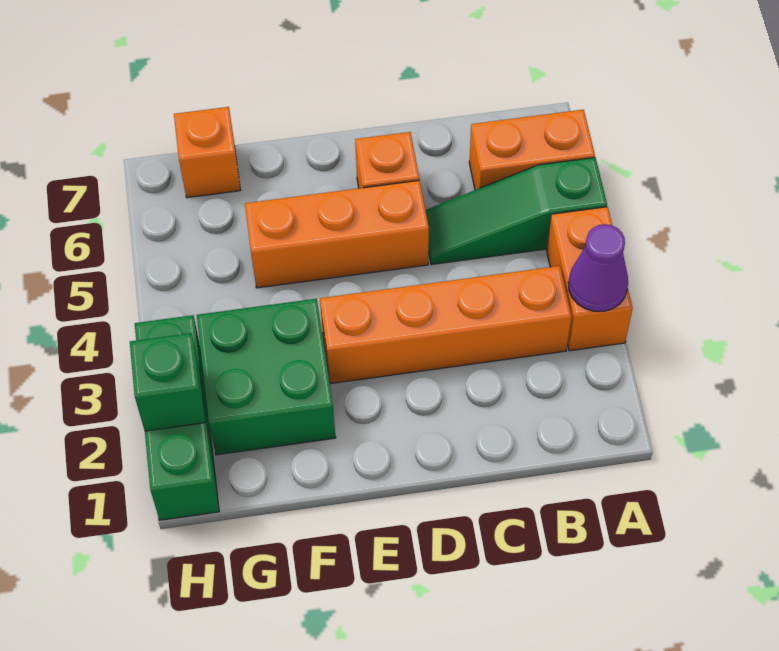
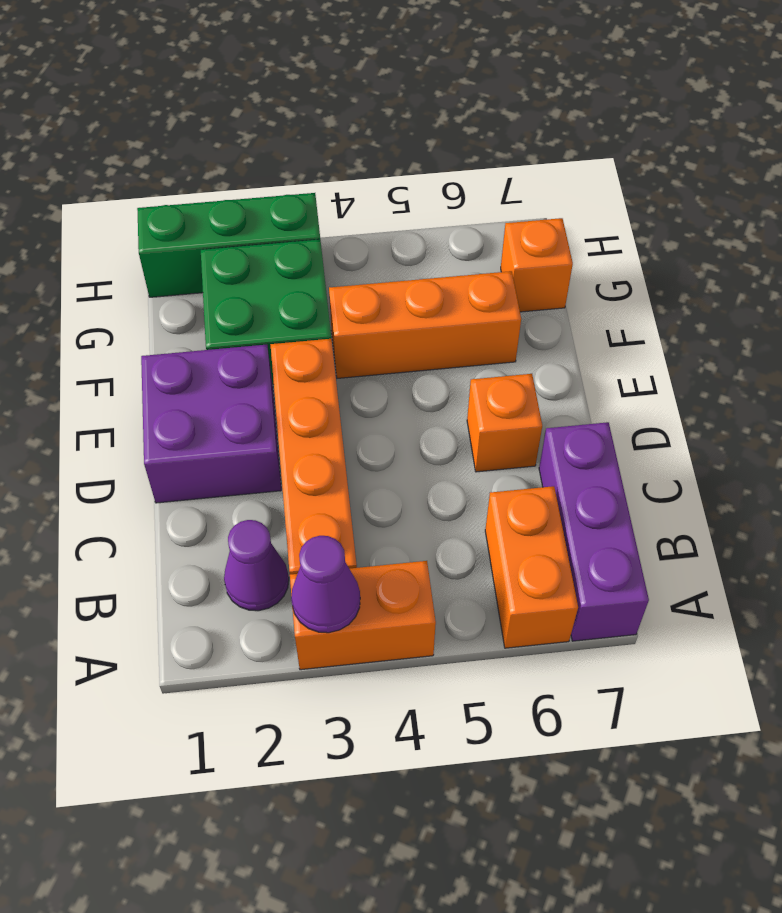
green slope A5:C5 level 1 top A -> none
none -> purple brick A7:C7 level 1
none -> purple cone B2 level 1
none -> purple brick D1:E2 level 1
orange brick D5:F5 level 1 -> orange brick F4:F6 level 1
green brick H2 level 2 -> none

